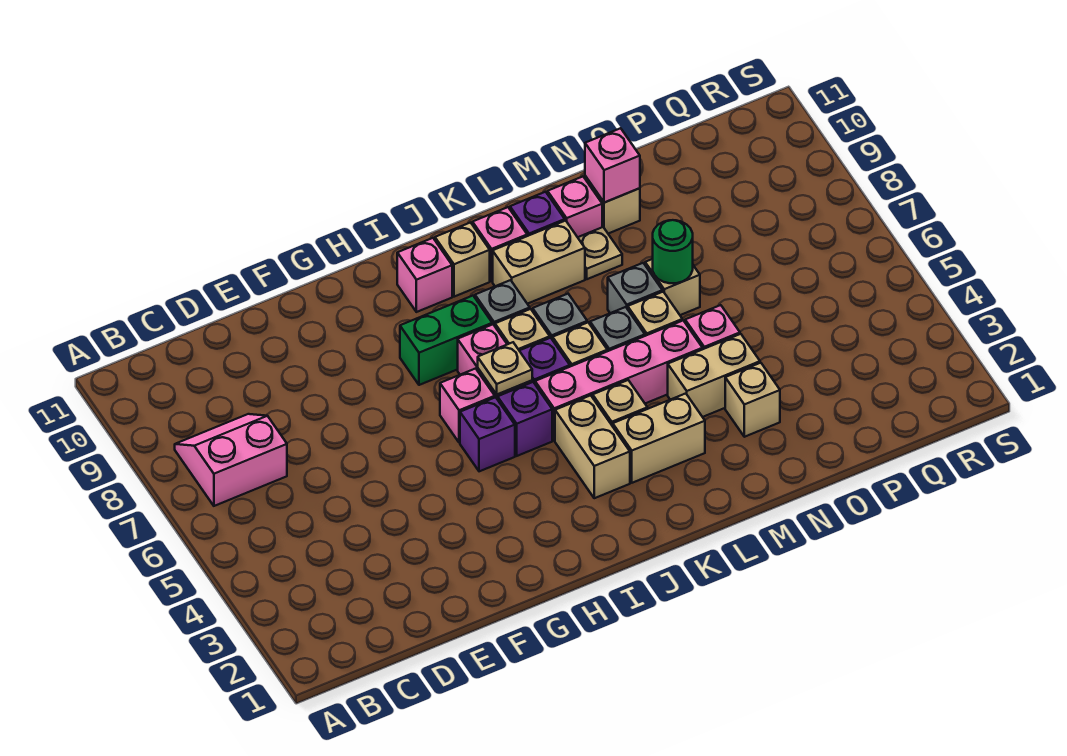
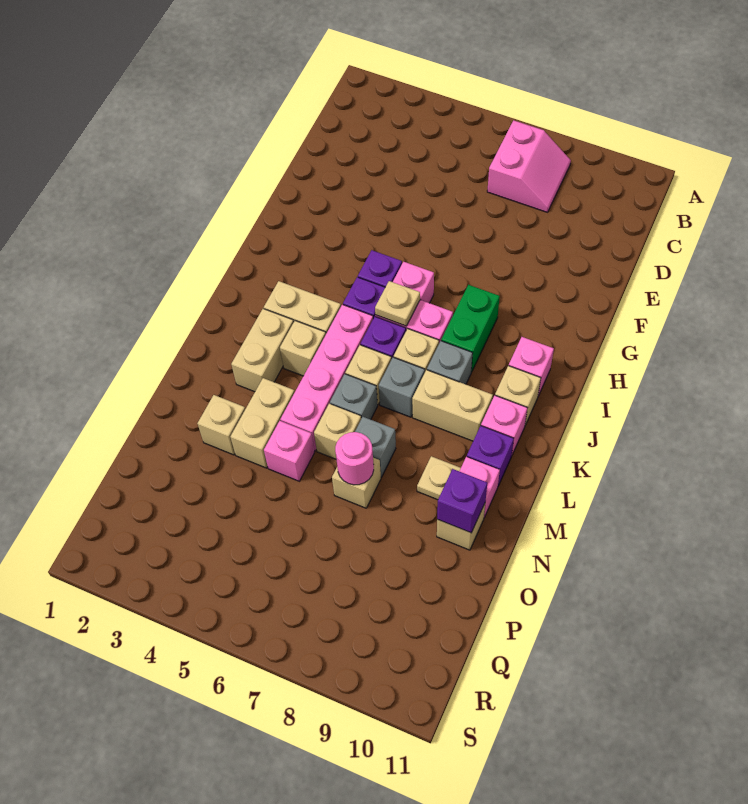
tan brick K9:L9 level 1 -> tan brick K8:K9 level 1
green round brick N7 level 2 -> pink round brick N7 level 2
pink brick N10 level 2 -> purple brick N10 level 2

